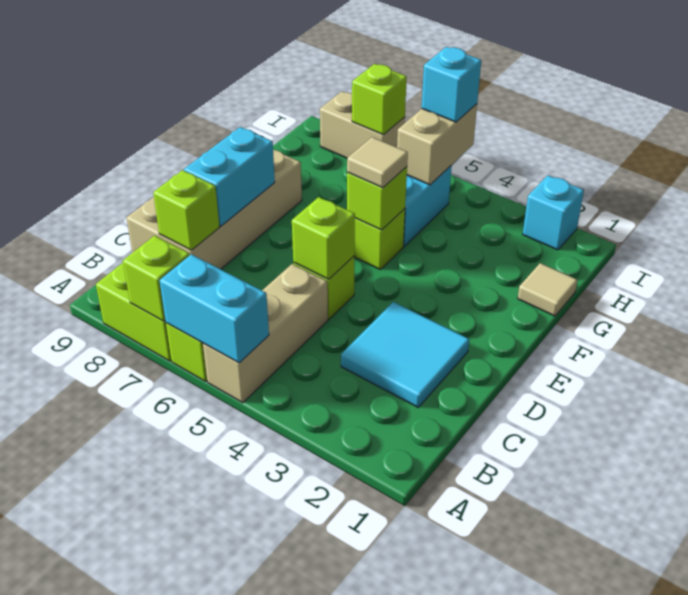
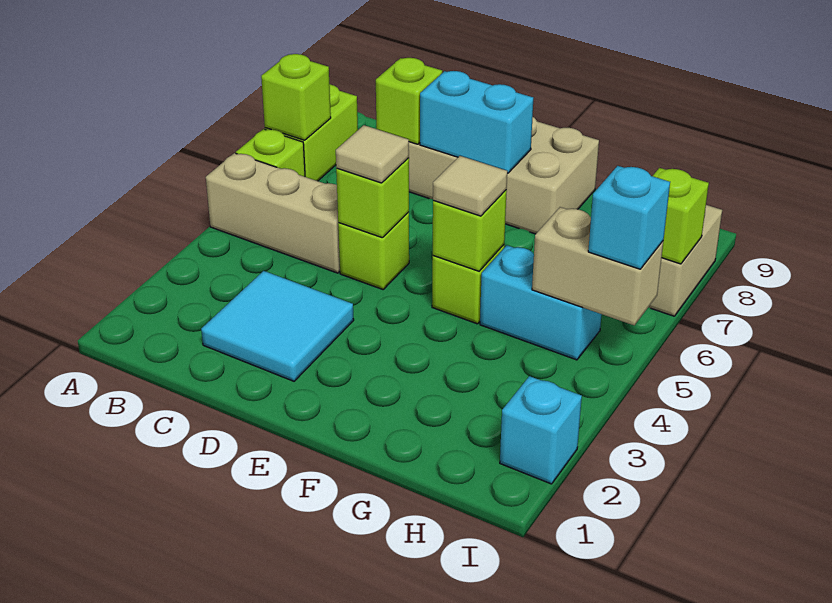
cyan brick A5:A6 level 2 -> none
tan tile G1 level 1 -> tan tile D5 level 3

